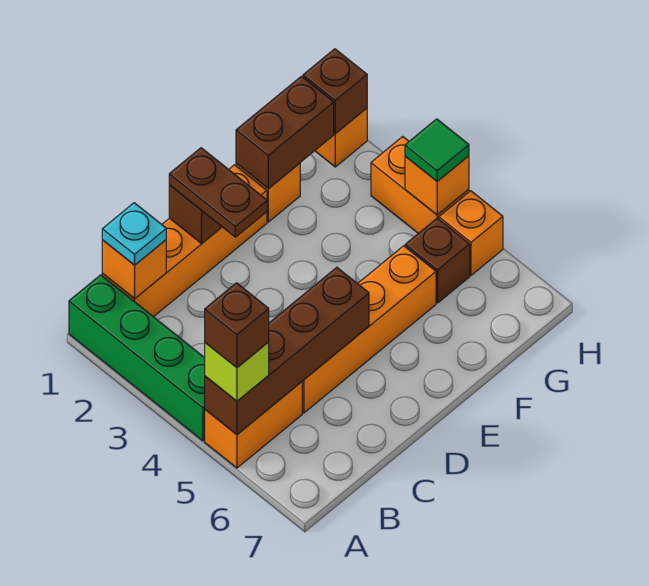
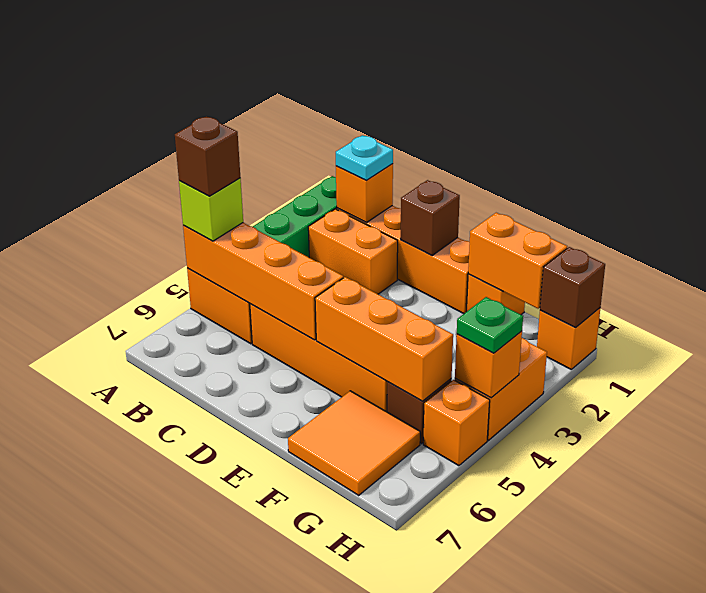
brown brick A5:D5 level 2 -> orange brick A5:D5 level 2
none -> orange brick B2:C2 level 1
brown plate D1:D2 level 3 -> none
none -> orange brick E5:G5 level 2
brown brick F1:G1 level 2 -> orange brick F1:G1 level 2
none -> orange tile F6:G7 level 1
green tile H4 level 3 -> green plate H4 level 3

